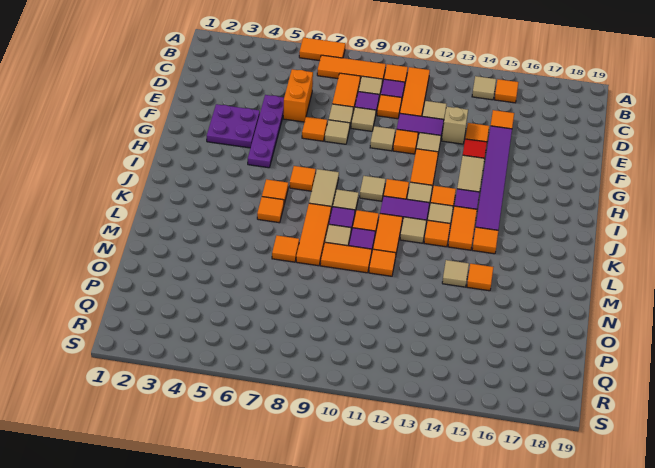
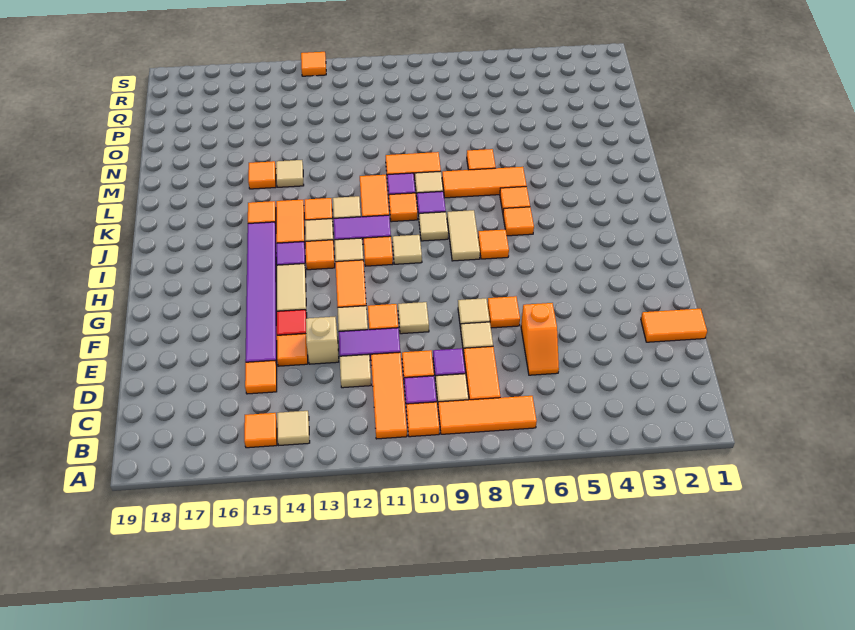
orange tile A6:A7 level 1 -> orange tile E1:E2 level 1
orange brick D6:E6 level 1 -> orange slope D6:E6 level 1 top E
purple plate E5:H5 level 1 -> none
tan tile E9 level 1 -> none
purple plate F3:G4 level 1 -> none
orange tile K8:M8 level 1 -> orange tile L6:L8 level 1
orange tile M11 level 1 -> orange tile S13 level 1

